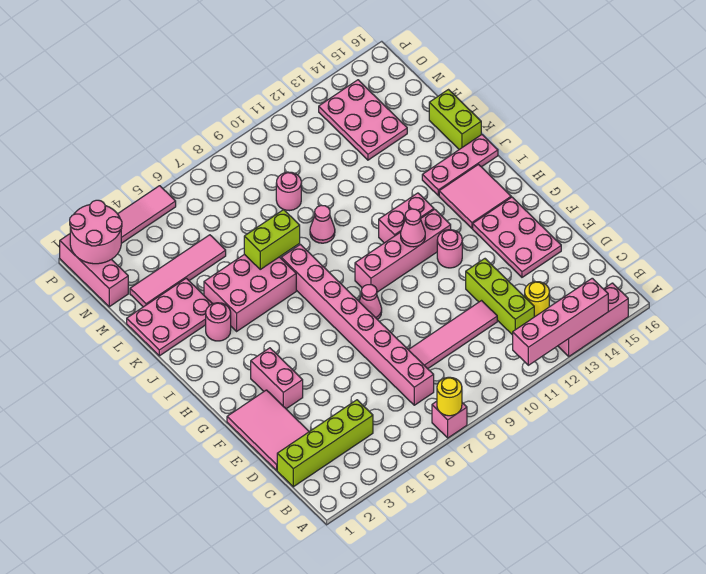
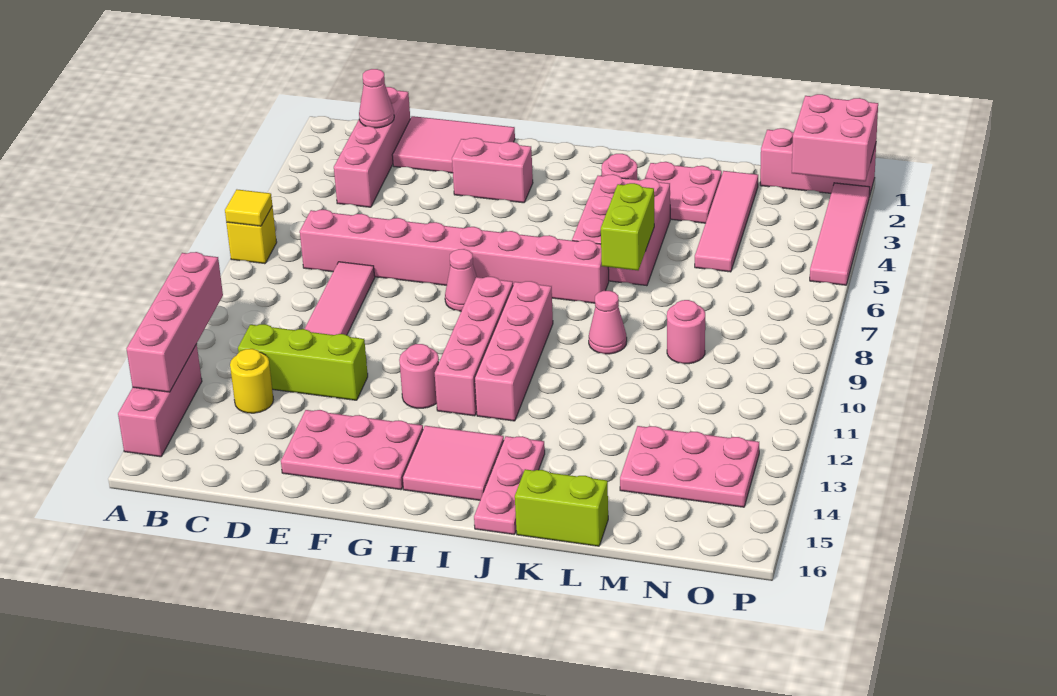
pink brick A7 level 1 -> yellow brick A7 level 1
yellow round brick A7 level 2 -> yellow tile A7 level 2
lime brick C1:C4 level 1 -> pink brick C1:C4 level 1
pink cone H11 level 2 -> pink cone C2 level 2
pink brick I11:I12 level 1 -> pink brick I9:I12 level 1
pink plate K1:L3 level 1 -> pink plate K2:L3 level 1
pink round brick O1:P2 level 2 -> pink brick O1:P2 level 2

